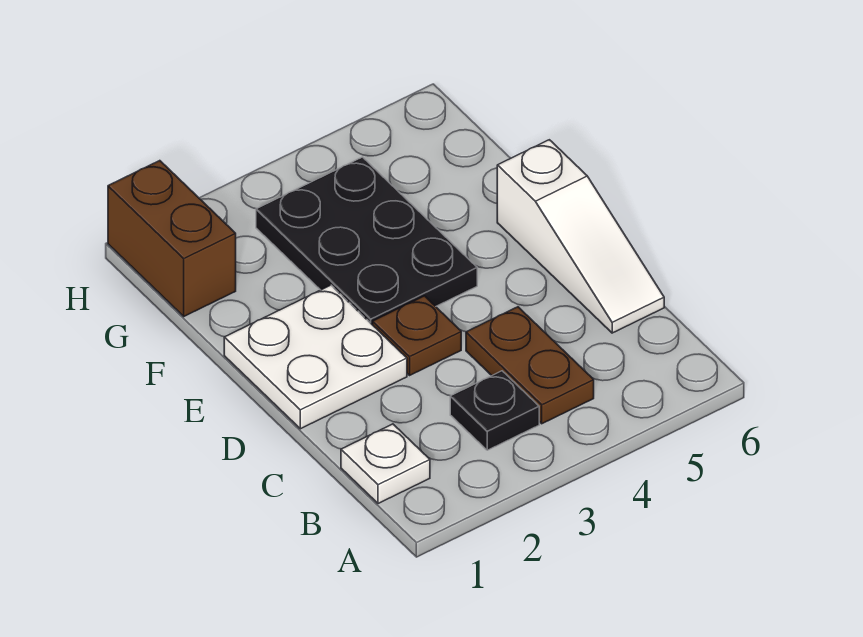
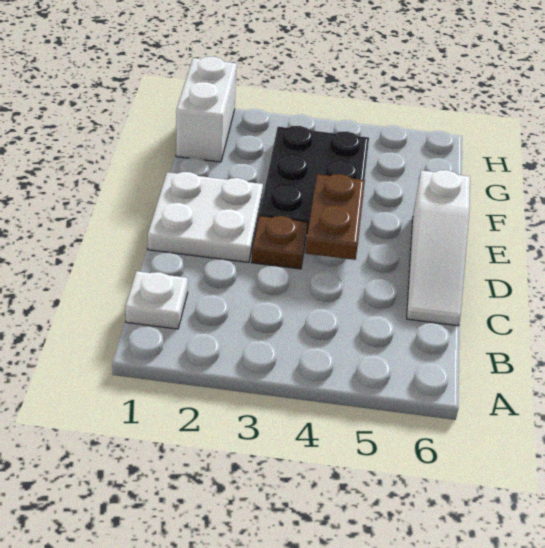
black plate B3 level 1 -> none
brown plate B4:C4 level 1 -> brown plate D4:E4 level 2
brown brick G1:H1 level 1 -> white brick G1:H1 level 1

